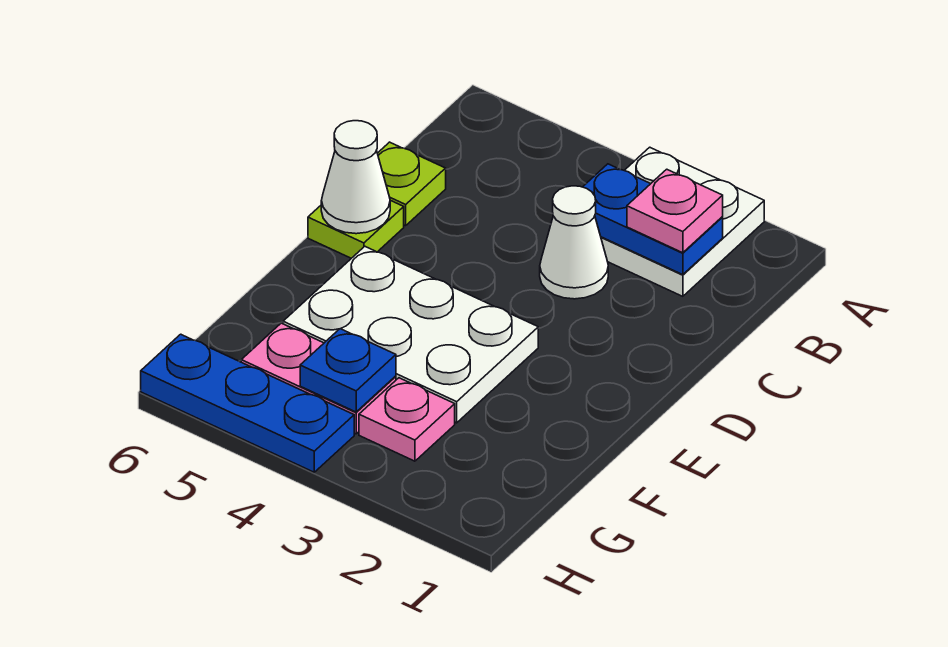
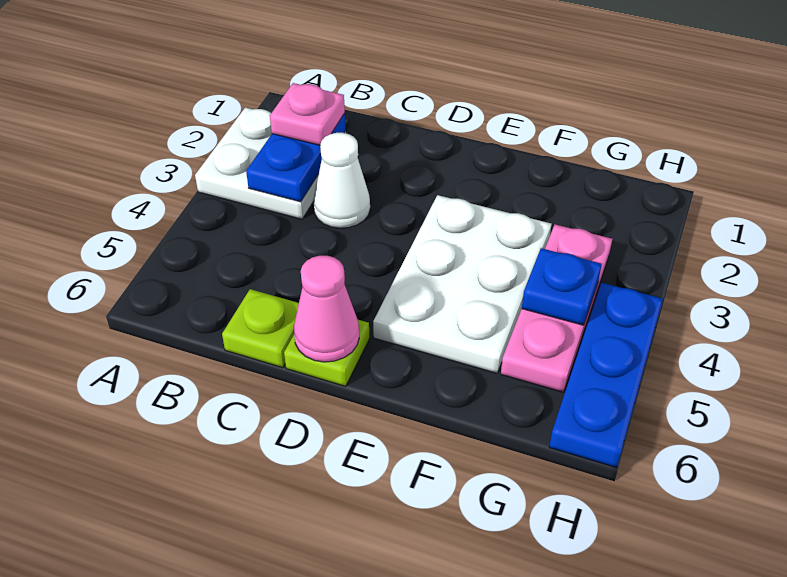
white cone D6 level 2 -> pink cone D6 level 2

